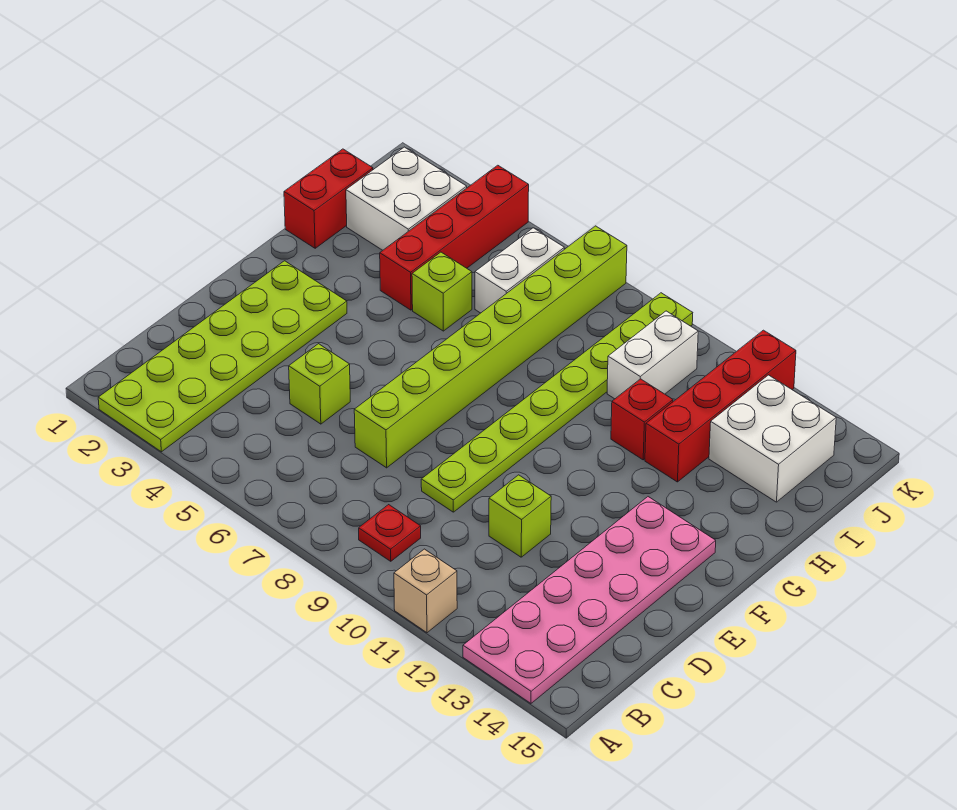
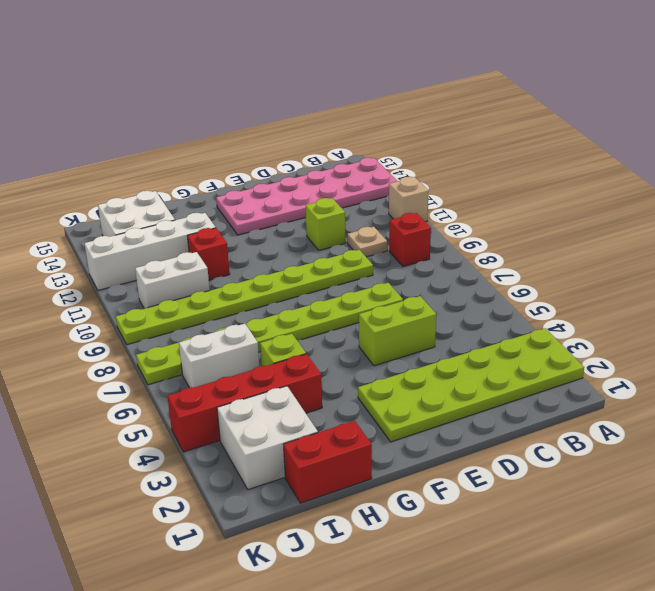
red plate B9 level 1 -> red brick B9 level 1
none -> tan plate C10 level 1
lime brick D5 level 1 -> lime brick D5:E5 level 1
lime brick D7:K7 level 1 -> lime plate D7:K7 level 1
red brick H12:K12 level 1 -> white brick H12:K12 level 1

